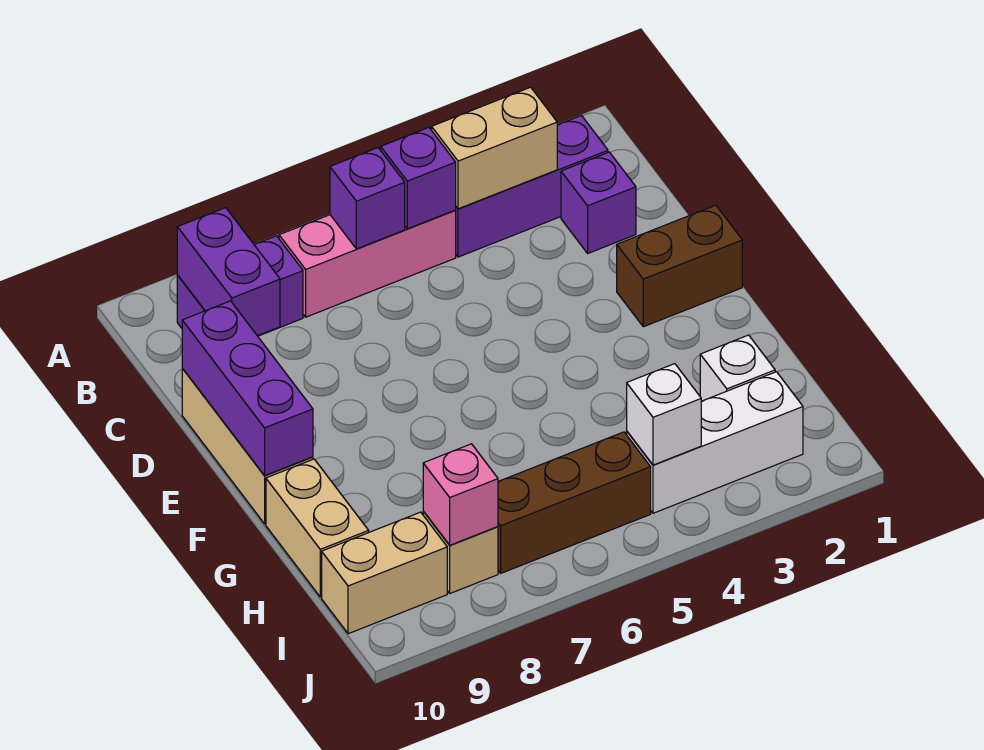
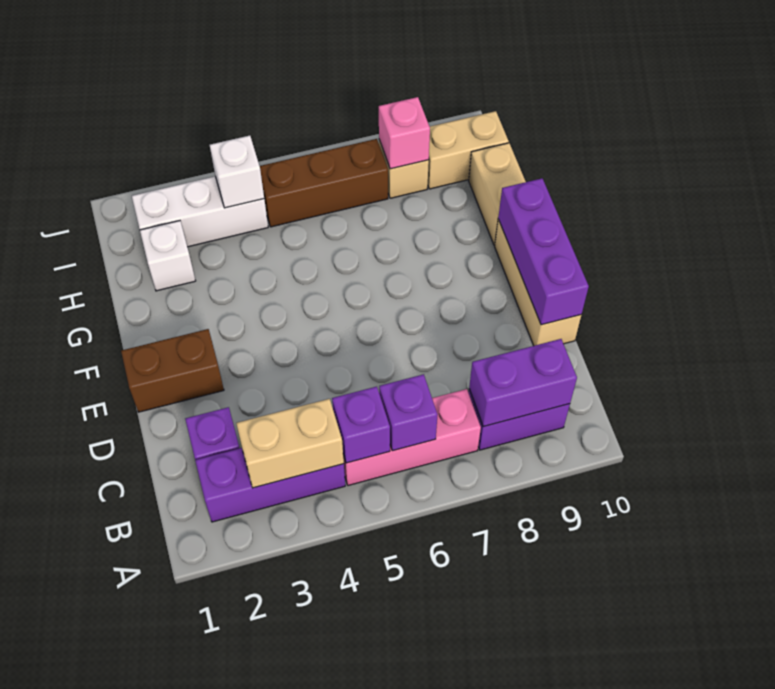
purple brick B9:C9 level 2 -> purple brick B8:B9 level 2

